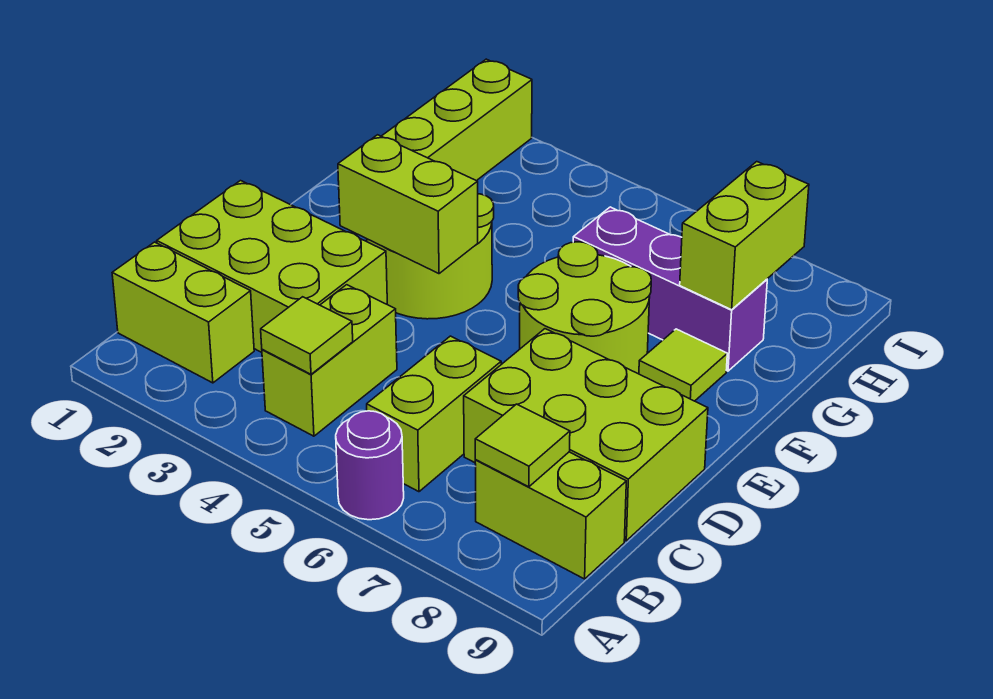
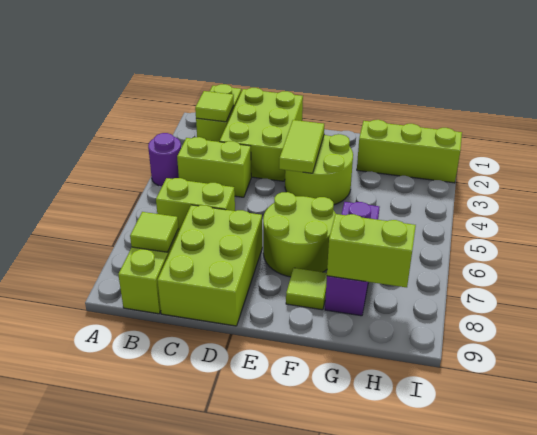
purple round brick A6 level 1 -> purple round brick A4 level 1
lime tile B4 level 2 -> lime tile B2 level 2
lime brick E3:E4 level 2 -> lime tile E3:E4 level 2

